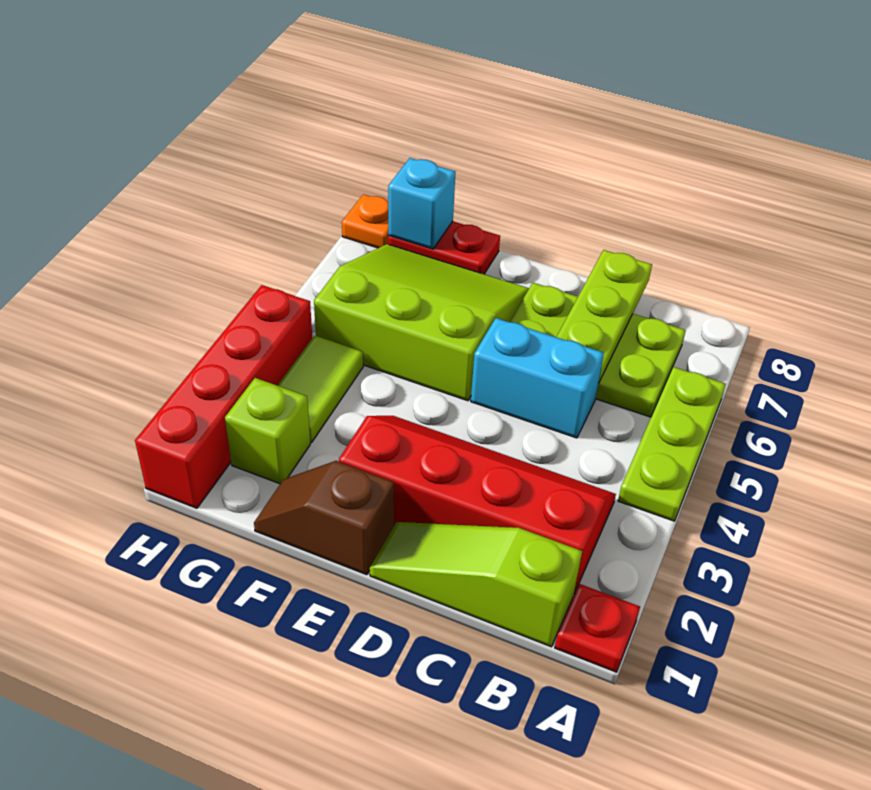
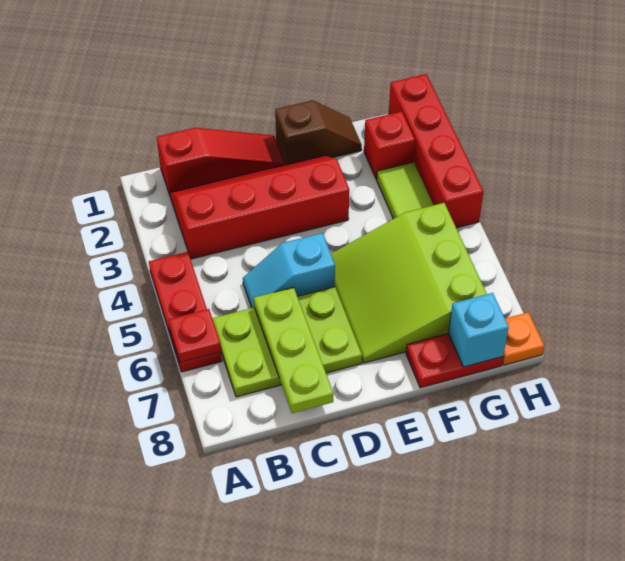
red plate A1 level 1 -> red plate A6 level 2
lime plate A4:A6 level 1 -> red plate A4:A6 level 1
lime slope B1:D1 level 1 top B -> red slope B1:D1 level 1 top B
red slope B2:E3 level 1 top 2 -> red slope B2:E3 level 1 top 3
cyan brick C5:D5 level 1 -> cyan slope C5:D5 level 1 top D
lime slope E5:G7 level 1 top 5 -> lime slope E5:G7 level 1 top G
lime brick G2 level 1 -> red brick G2 level 1

